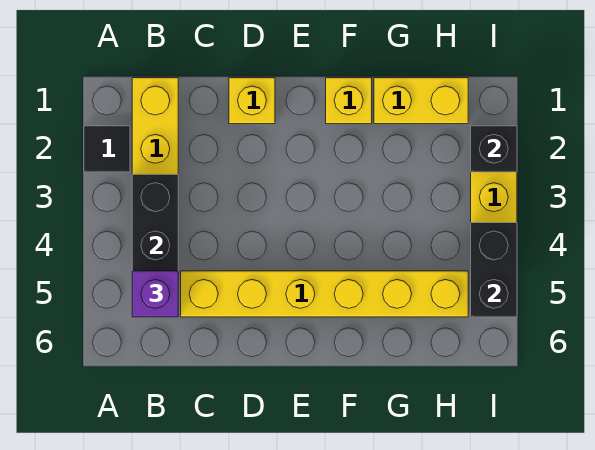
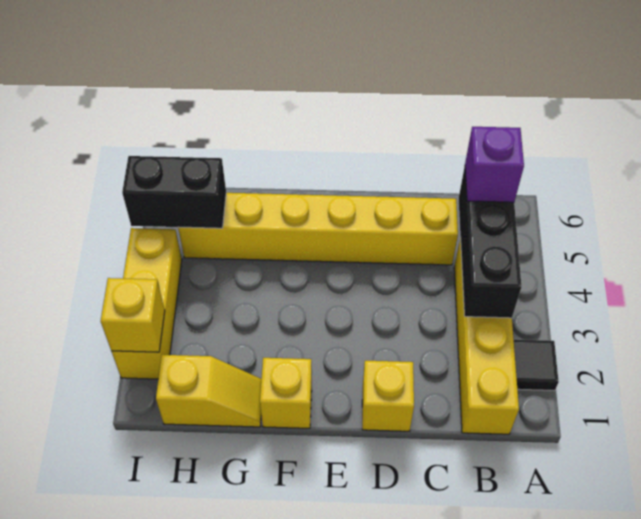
yellow brick G1:H1 level 1 -> yellow slope G1:H1 level 1 top H
black brick I2 level 2 -> yellow brick I2 level 2
black brick I4:I5 level 2 -> black brick H5:I5 level 2

